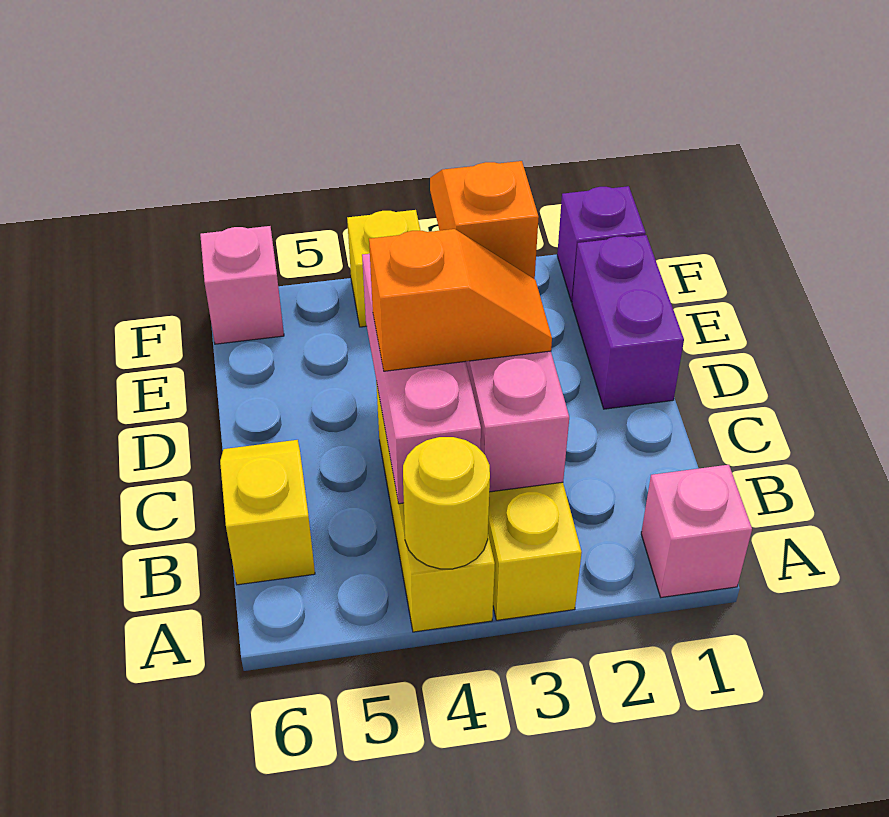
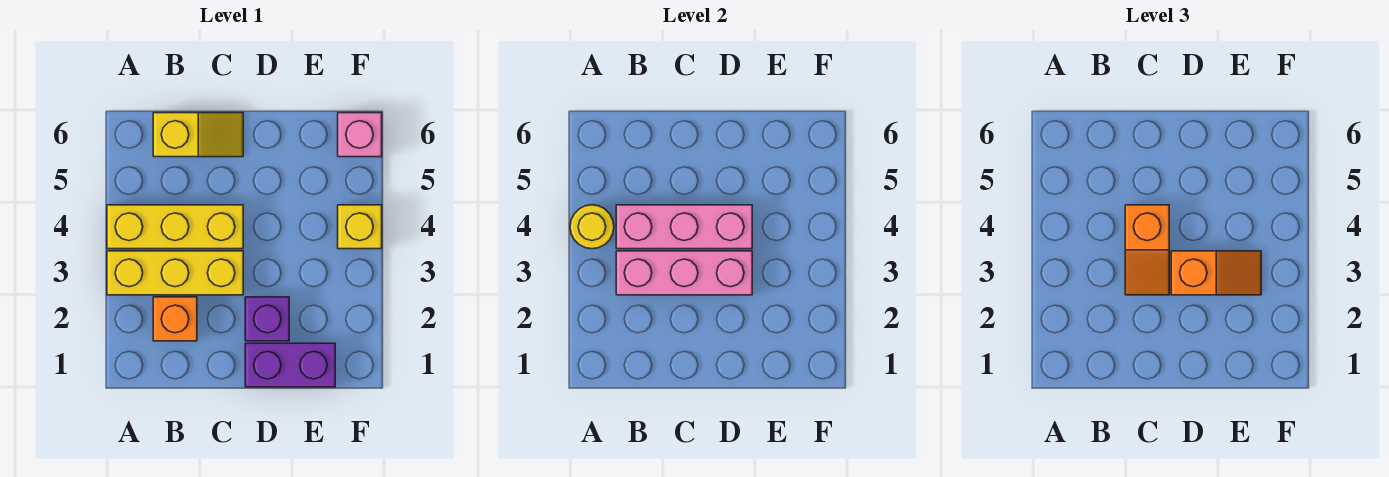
pink brick A1 level 1 -> none
none -> orange brick B2 level 1
purple brick F1 level 1 -> purple brick D2 level 1

